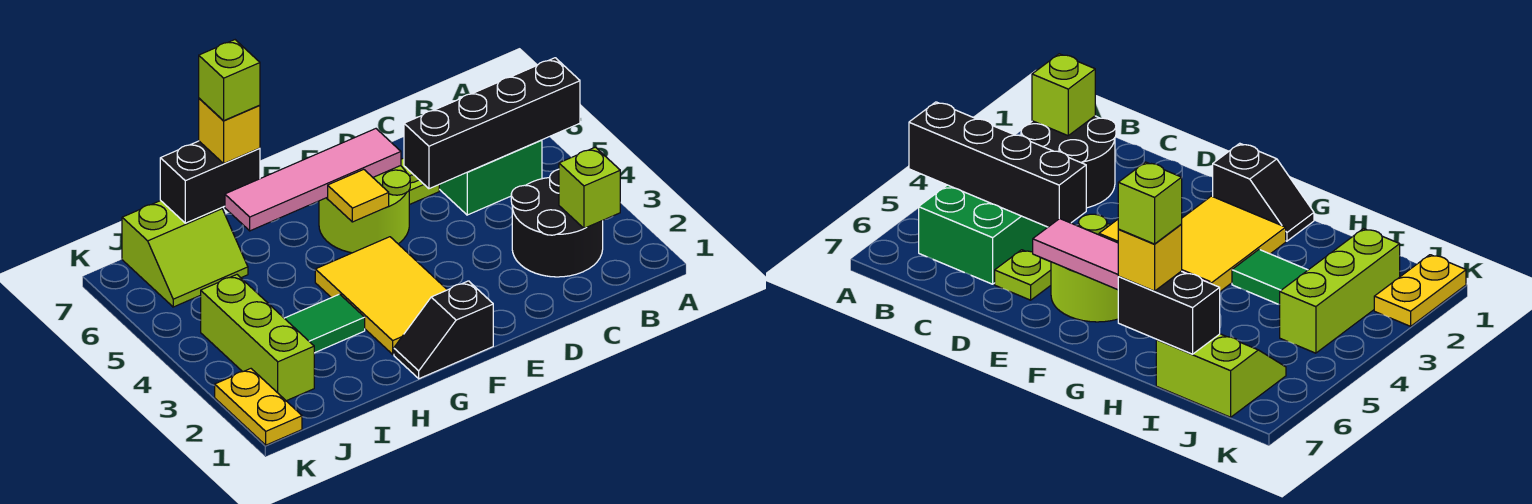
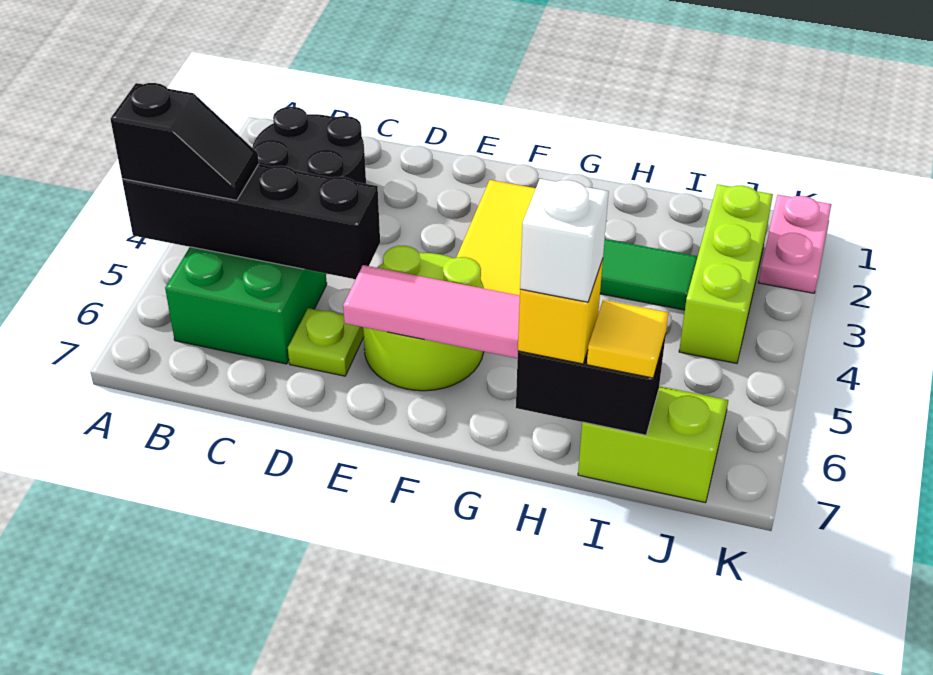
lime brick B2 level 2 -> none
black slope F1:G1 level 1 top F -> black slope A5:B5 level 3 top A
yellow tile F5 level 2 -> yellow tile I7 level 3
lime brick H7 level 4 -> white brick H7 level 4
yellow plate K1:K2 level 1 -> pink plate K1:K2 level 1

